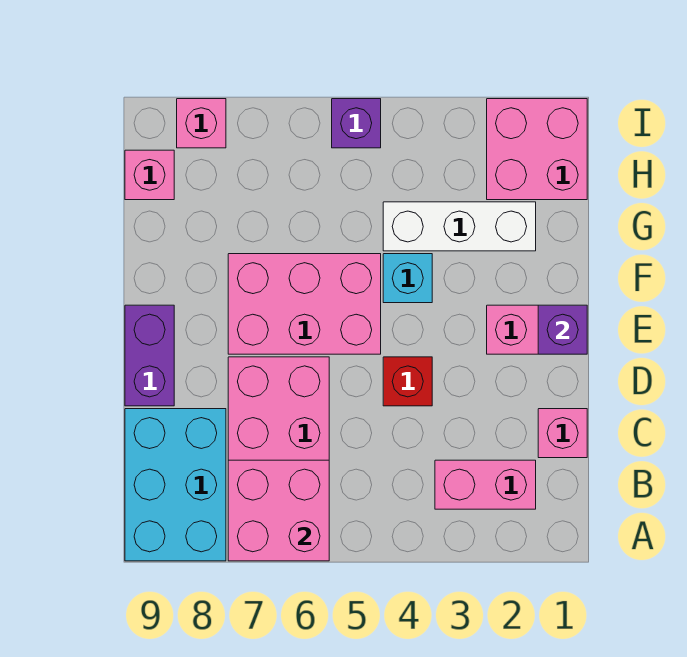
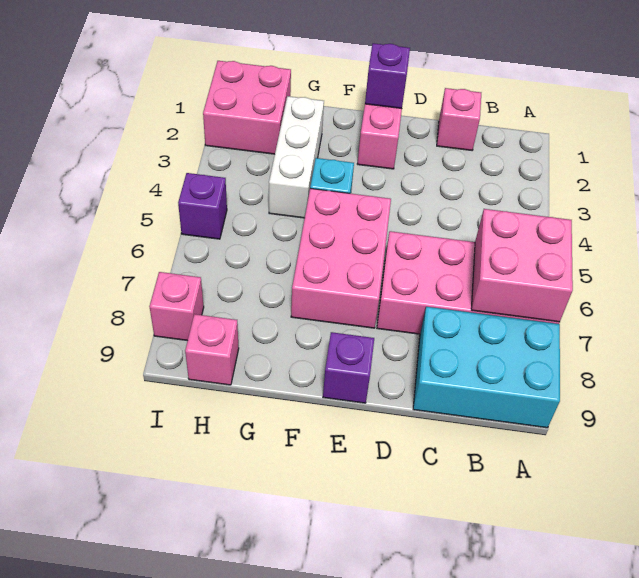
pink brick B2:B3 level 1 -> none
red brick D4 level 1 -> none
purple brick D9:E9 level 1 -> purple brick E9 level 1

